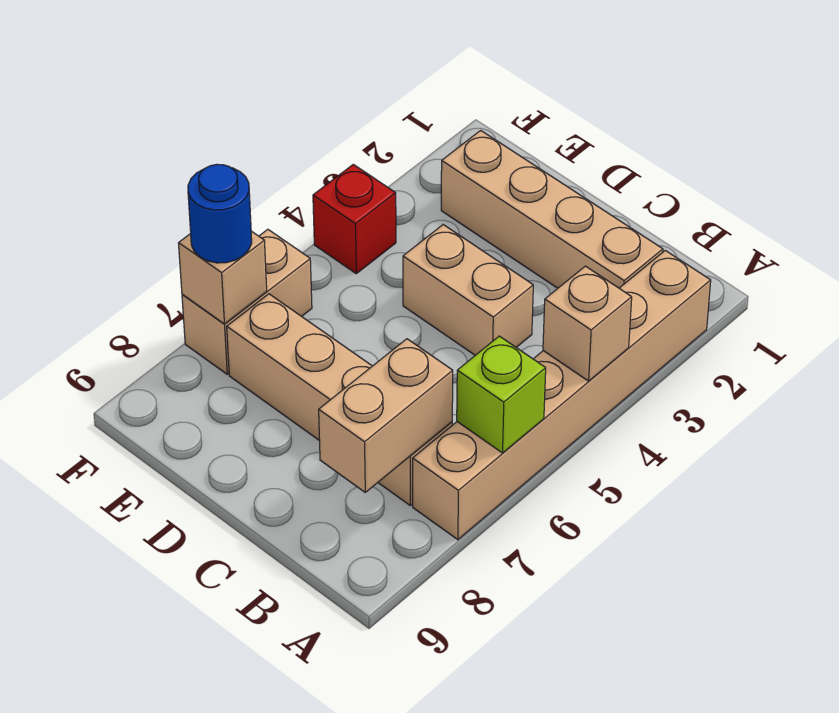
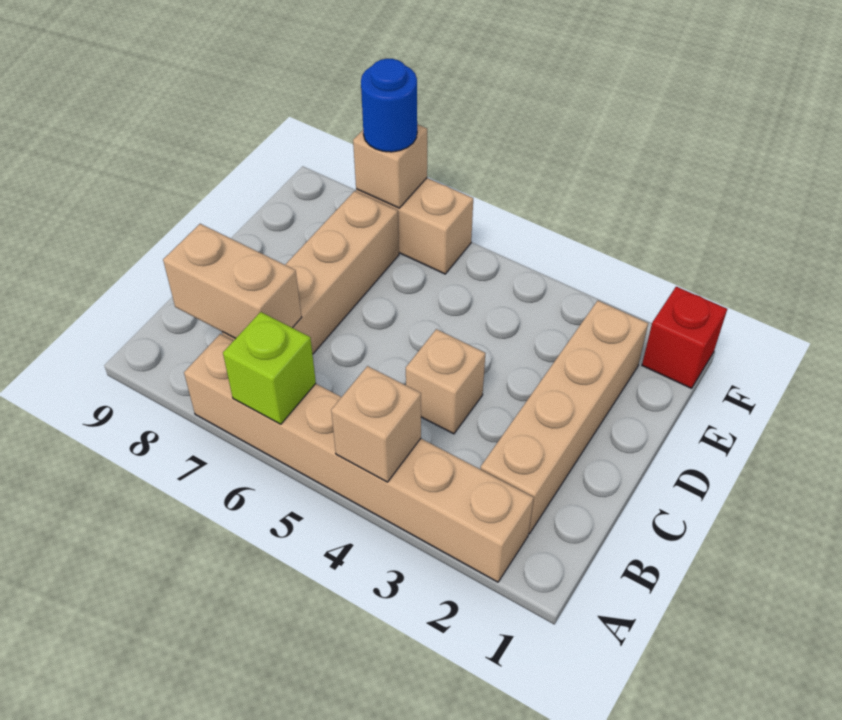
tan brick C4:D4 level 1 -> tan brick C4 level 1
red brick F4 level 1 -> red brick F1 level 1

